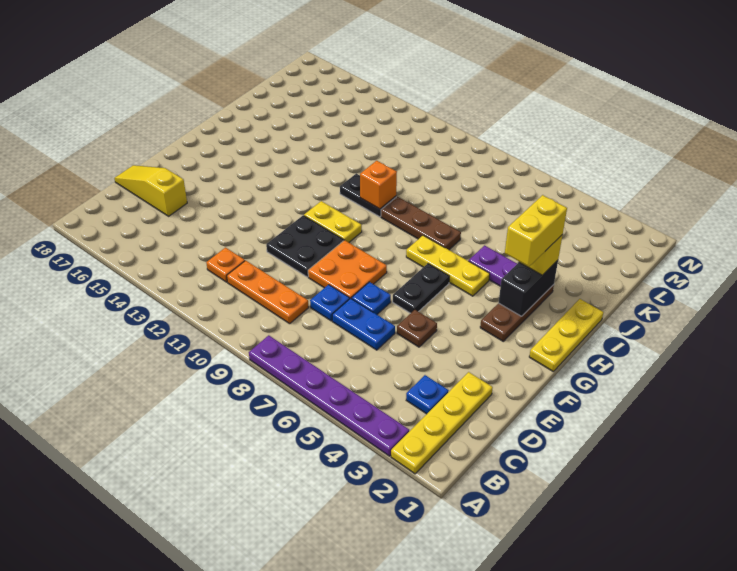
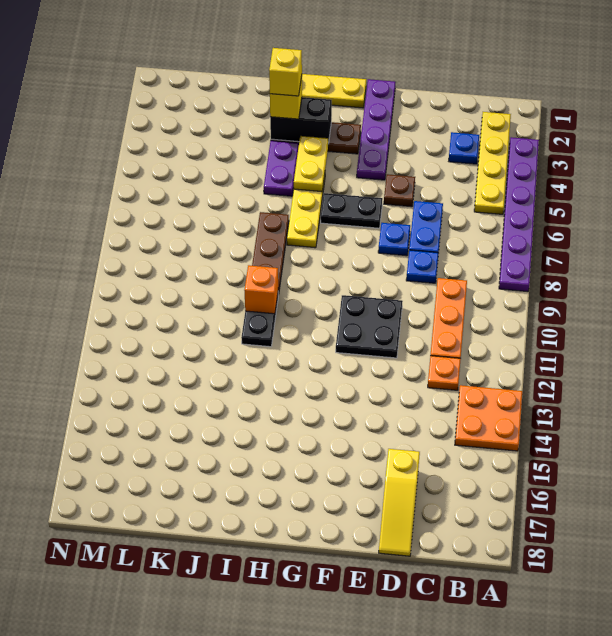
yellow plate A2:D2 level 1 -> yellow plate B2:B5 level 1
orange plate E8:F9 level 1 -> orange plate A13:B14 level 1
none -> purple plate F1:F4 level 1
yellow plate G10:G11 level 1 -> yellow plate H4:H5 level 2
yellow brick H3:I3 level 4 -> yellow brick I3 level 4

